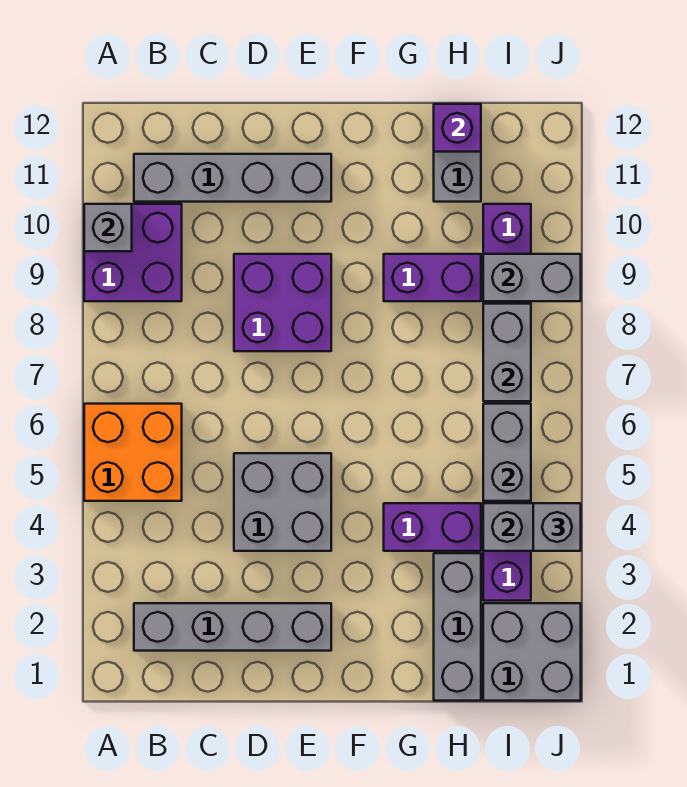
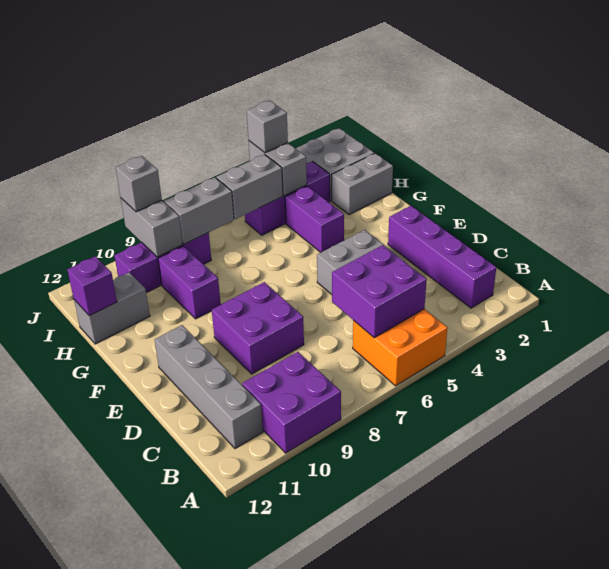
grey brick A10 level 2 -> grey brick J9 level 3
grey brick B2:E2 level 1 -> purple brick B2:E2 level 1
none -> purple brick B5:C6 level 2
grey brick H1:H3 level 1 -> grey brick H1:H2 level 1

